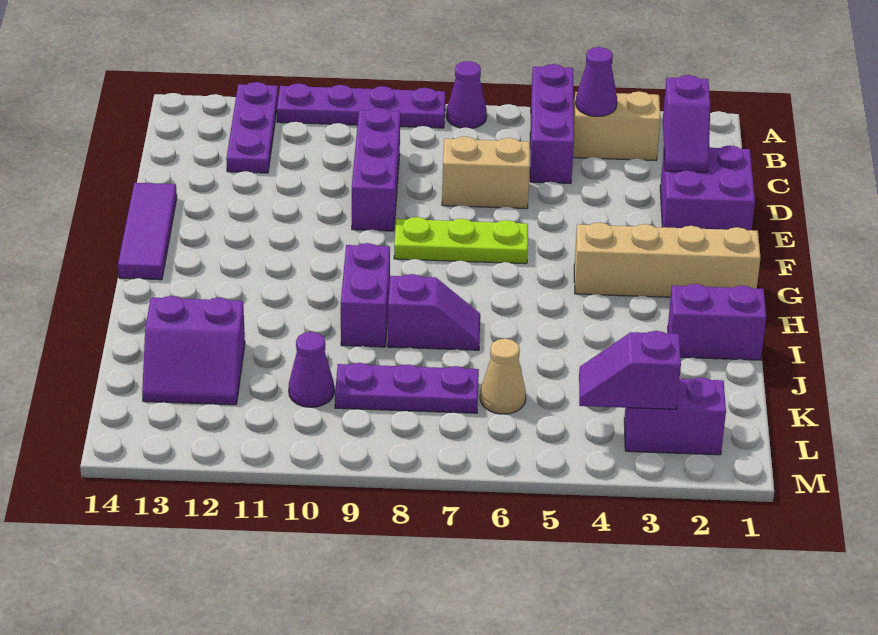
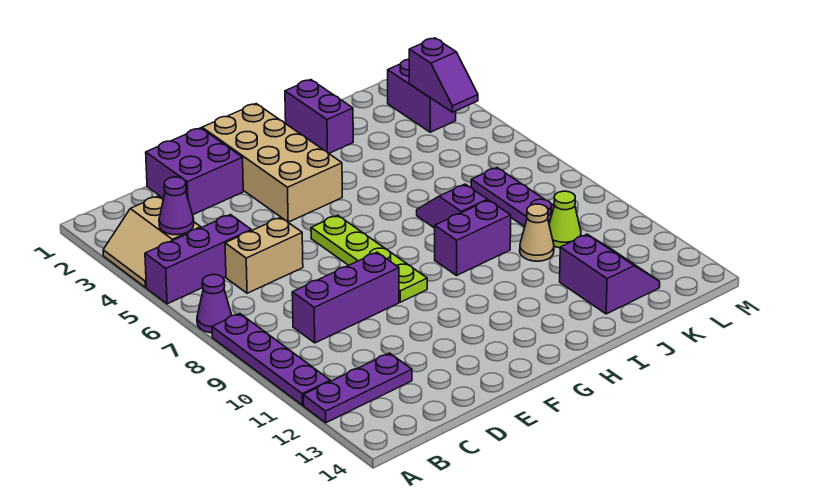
purple slope C2:D2 level 2 top C -> none
tan brick D6:D7 level 1 -> tan brick C6:D6 level 1
purple tile E14:G14 level 1 -> none
lime plate F6:F8 level 1 -> lime plate F6:F9 level 1
tan brick G1:G4 level 1 -> tan brick F1:G4 level 1
tan cone K6 level 1 -> tan cone J10 level 1
purple cone K10 level 1 -> lime cone K10 level 1

